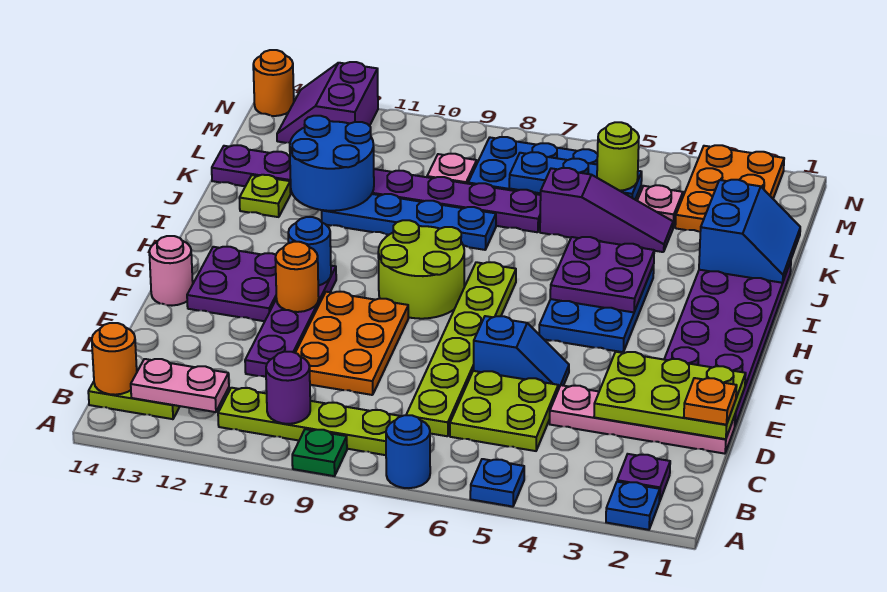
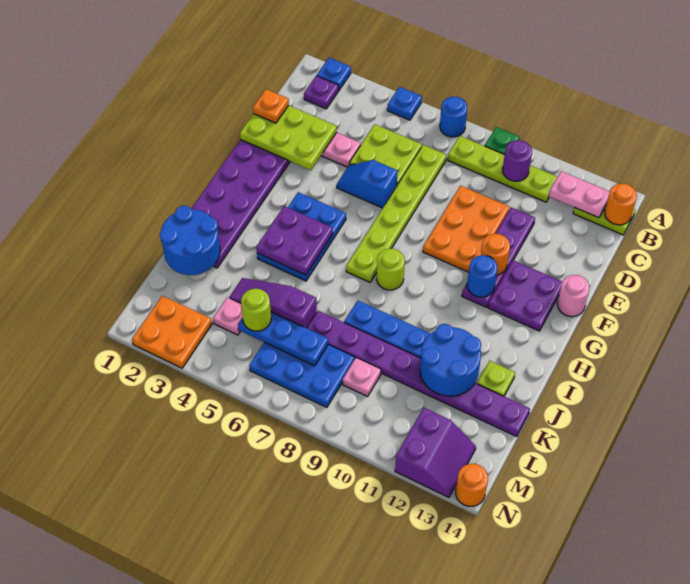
lime round brick G8:H9 level 1 -> lime round brick H8 level 1
blue slope J1:K2 level 2 top 2 -> blue round brick J1:K2 level 2
orange plate L2:N3 level 1 -> orange plate M2:N3 level 1

